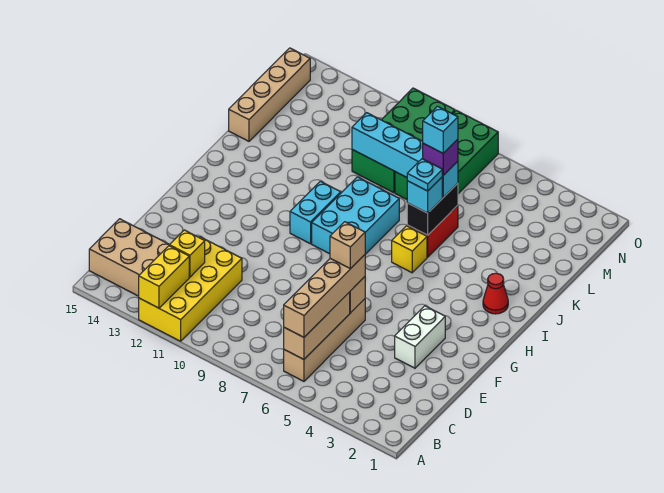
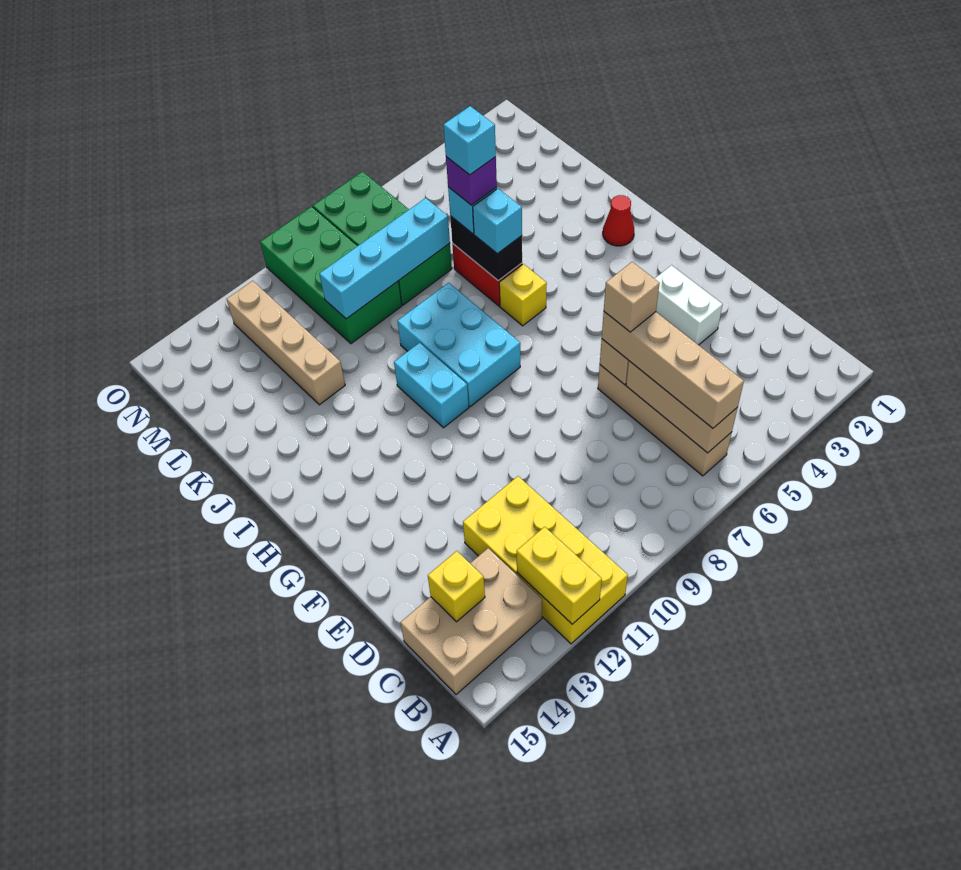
yellow brick C12 level 2 -> yellow brick C14 level 2
cyan plate J6 level 4 -> none
tan brick K15:N15 level 1 -> tan brick K12:N12 level 1

